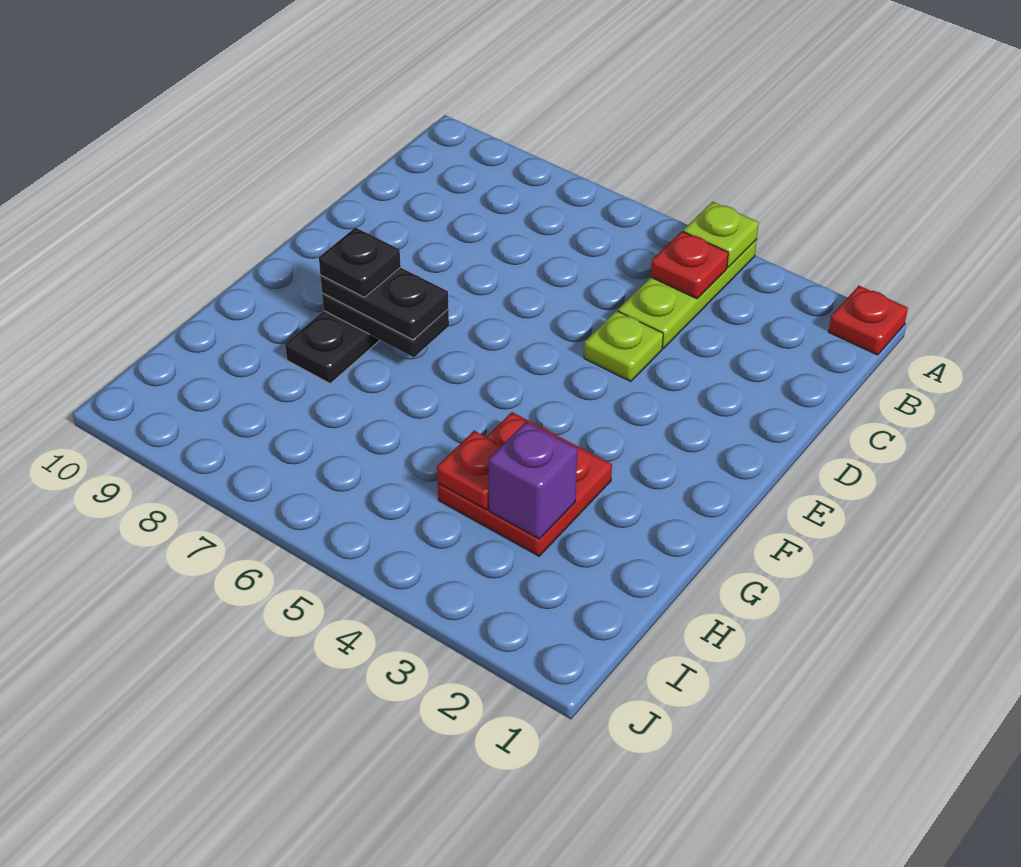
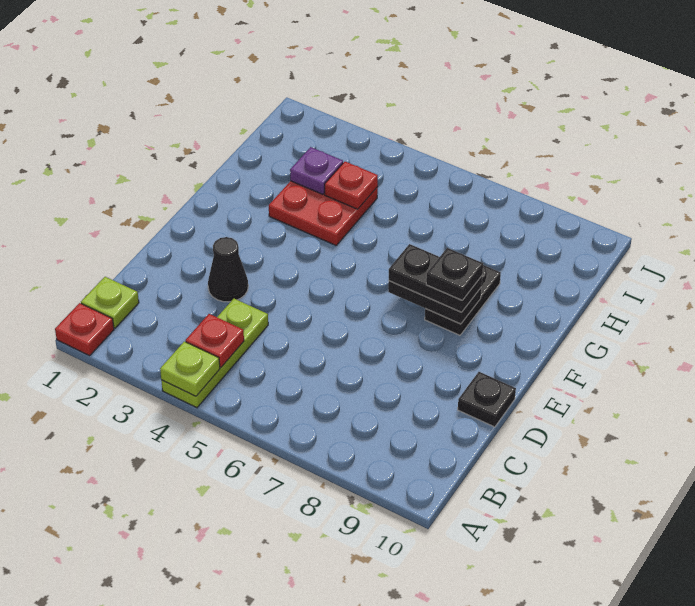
none -> black cone D3 level 1
lime plate D4 level 1 -> lime plate B1 level 1
none -> black plate D10 level 1
purple brick H3 level 2 -> purple plate H3 level 2

